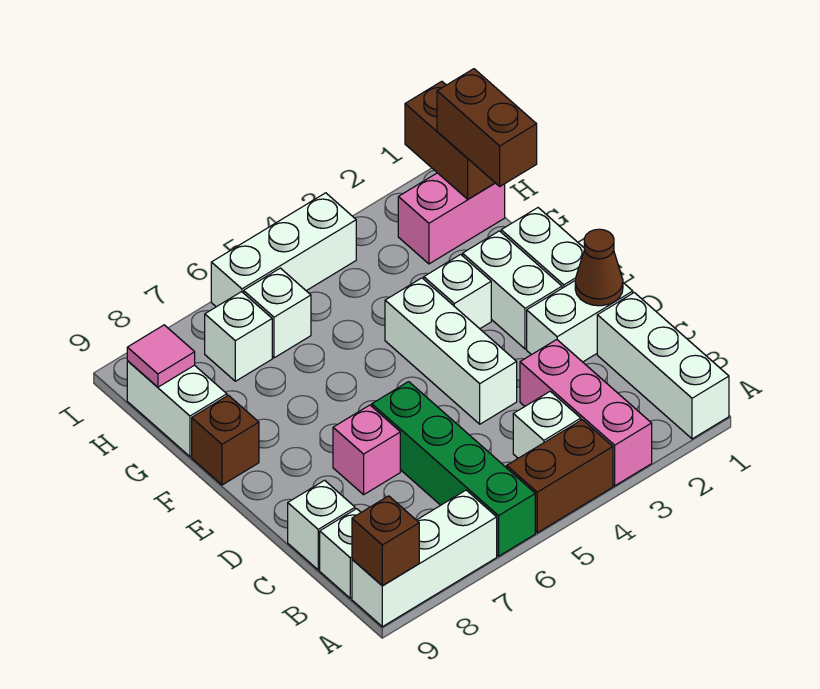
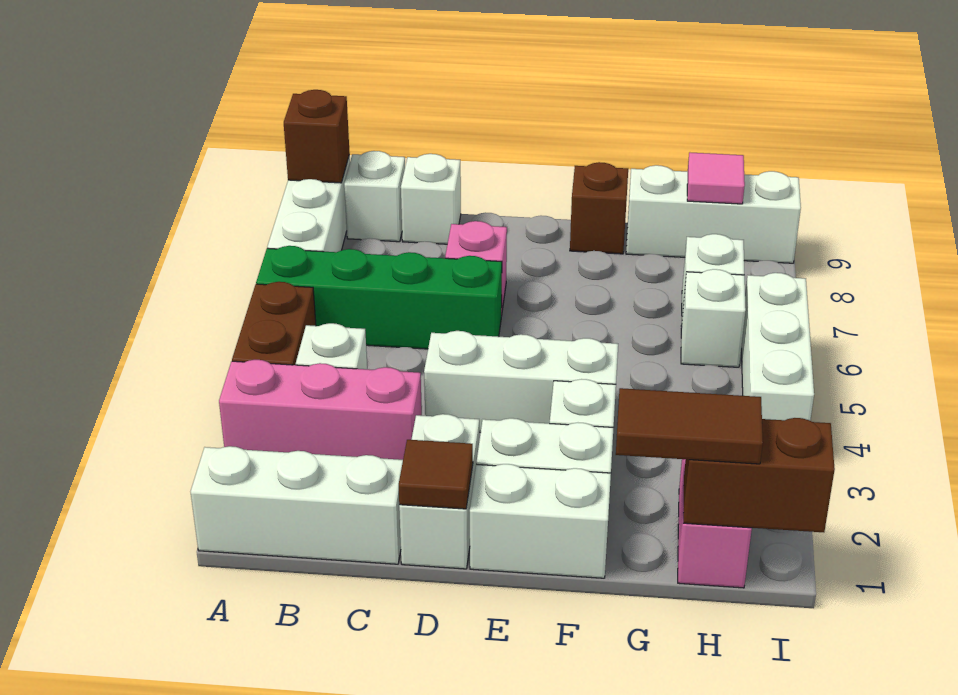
brown cone D1 level 2 -> brown tile D1 level 2
brown brick G1:H1 level 3 -> brown tile G1:H1 level 3
white brick G9:H9 level 1 -> white brick G9:I9 level 1

